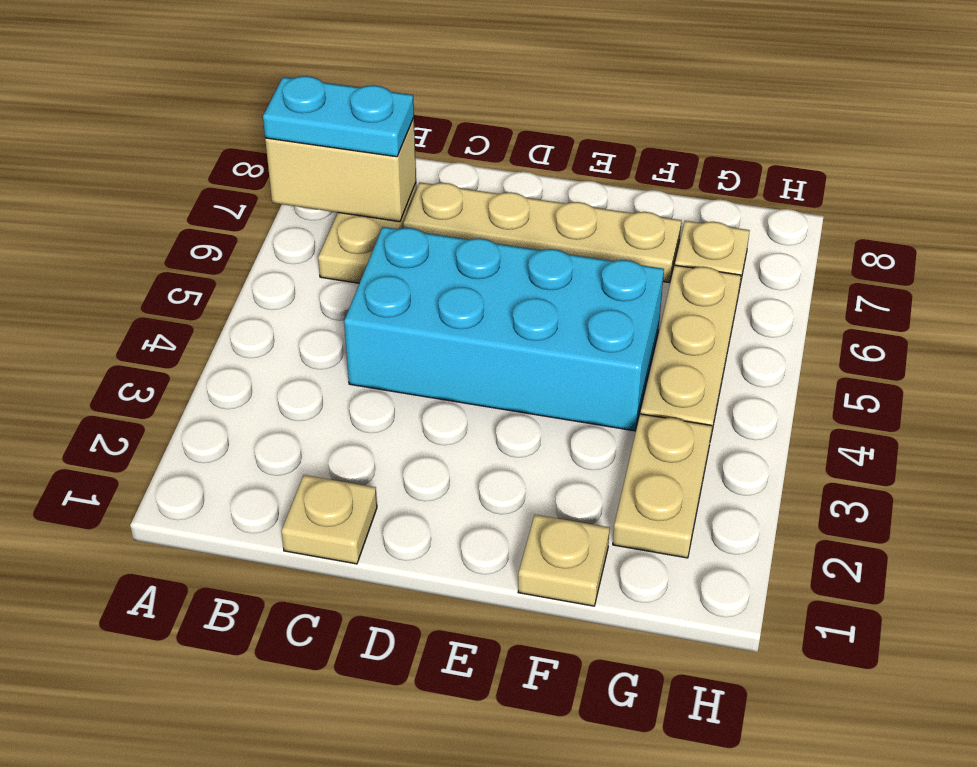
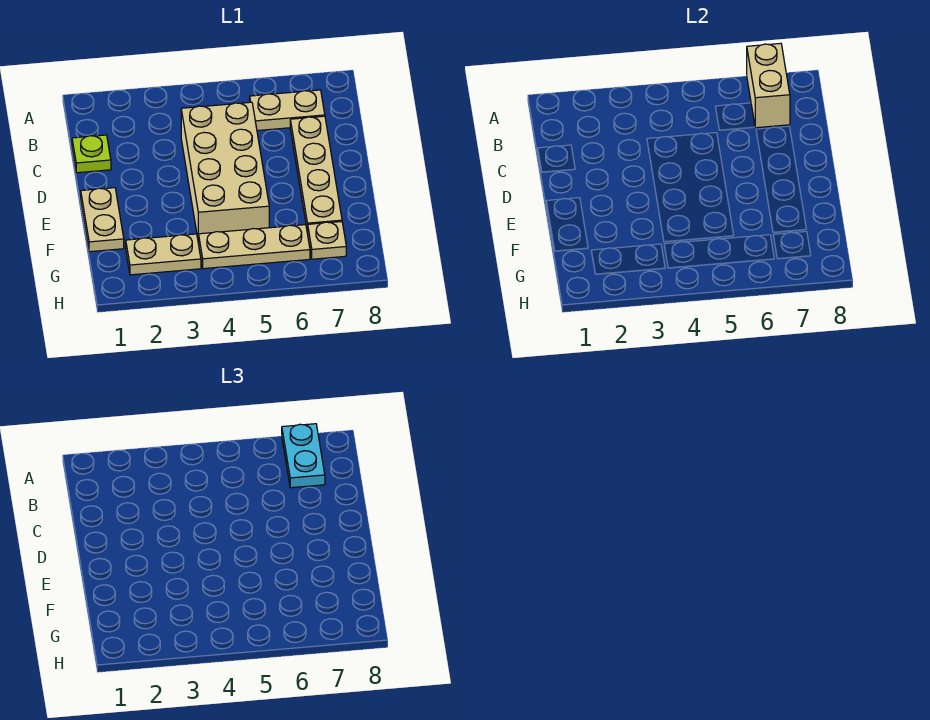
tan plate C1 level 1 -> lime plate C1 level 1
cyan brick C4:F5 level 1 -> tan brick C4:F5 level 1
tan plate F1 level 1 -> tan plate E1:F1 level 1

